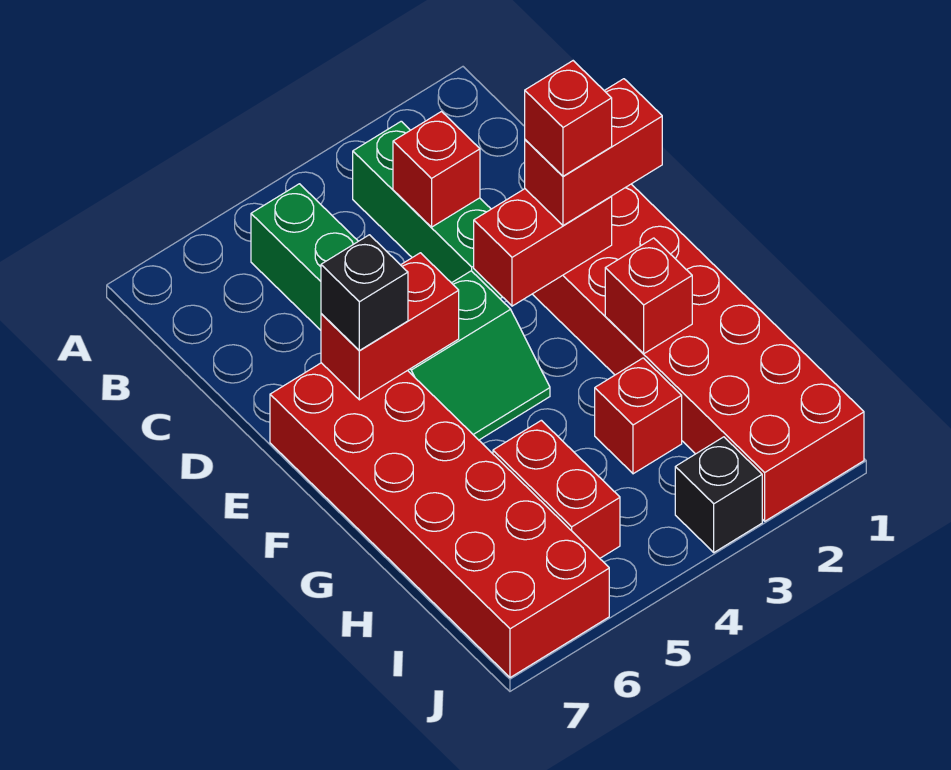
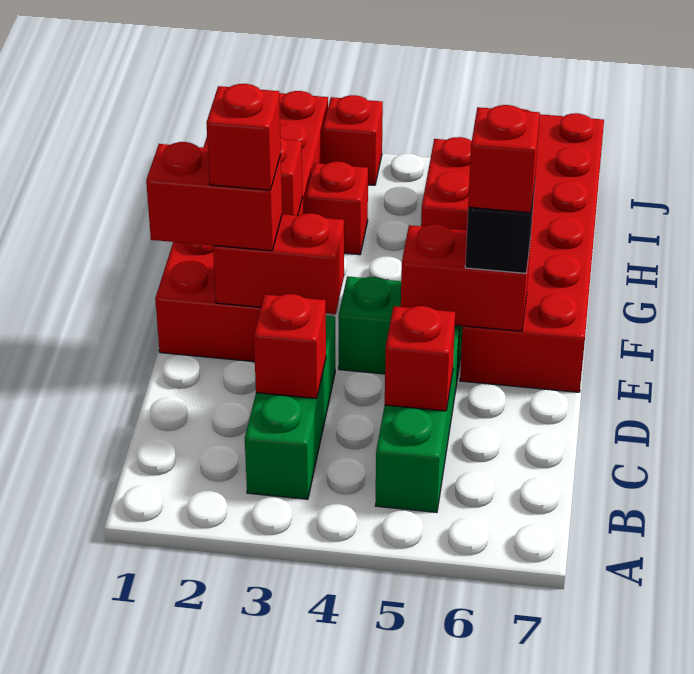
none -> red brick C5 level 2
none -> red brick E6 level 4
black brick J3 level 1 -> red brick J3 level 1

